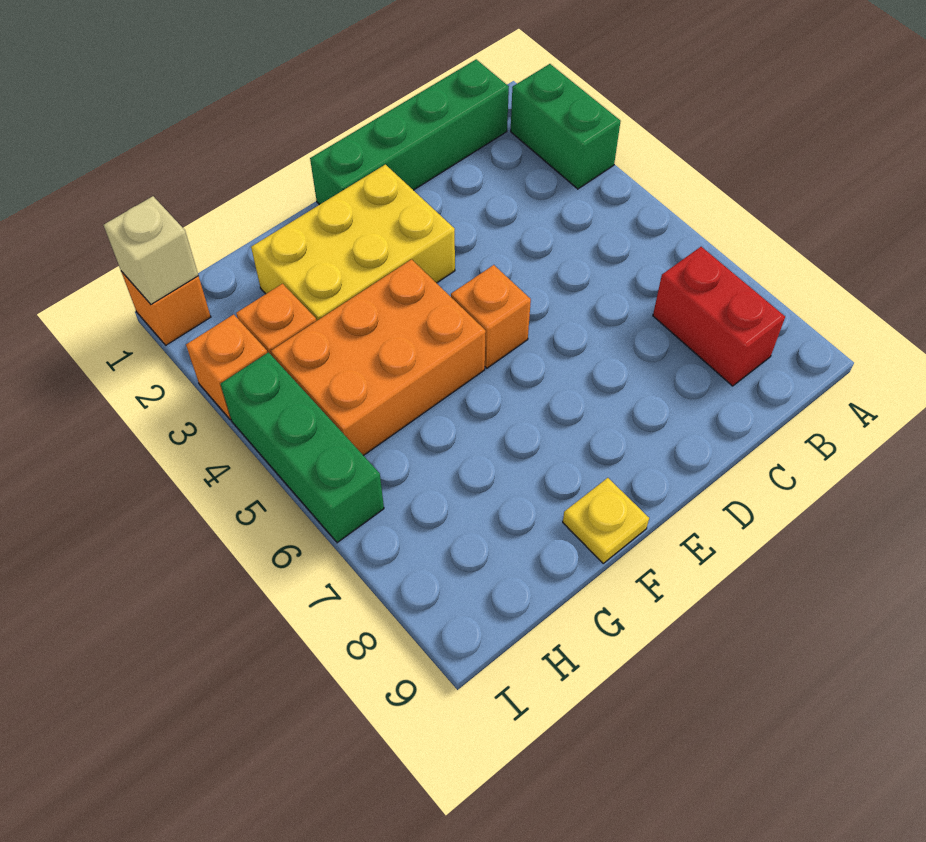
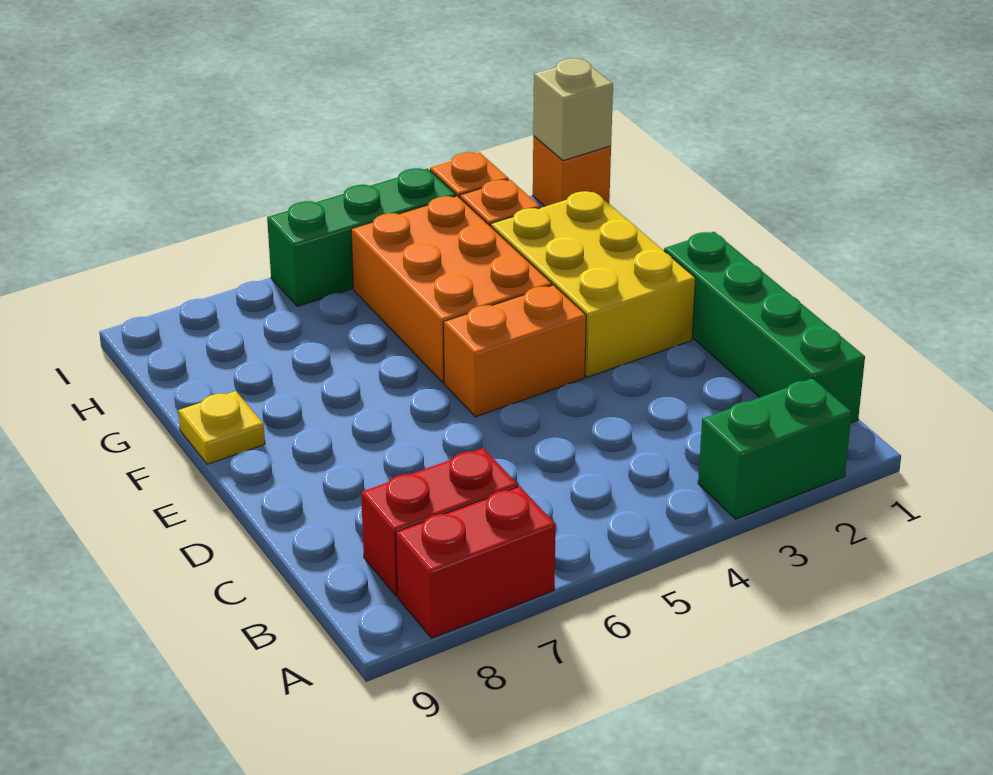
none -> red brick A7:A8 level 1
orange brick E5 level 1 -> orange brick E4:E5 level 1

